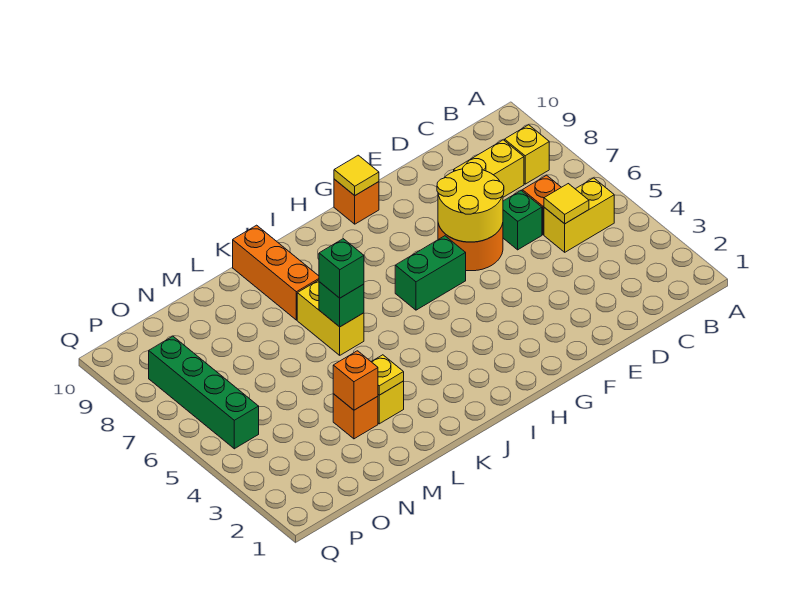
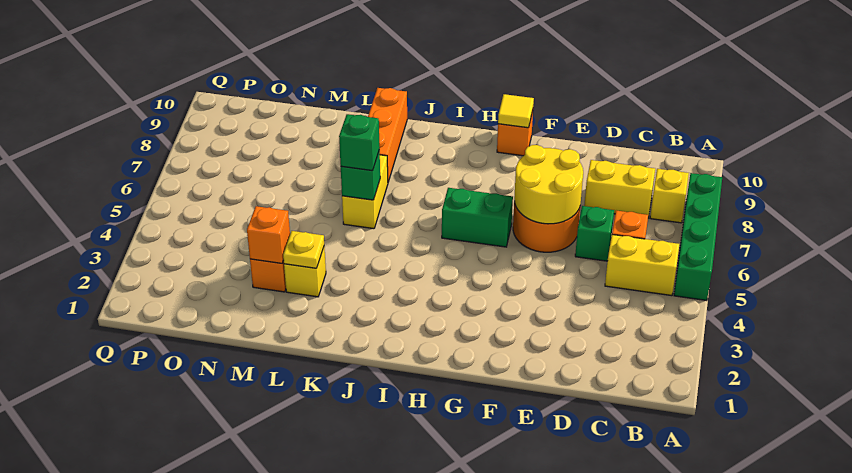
yellow tile C5 level 2 -> none
green brick P5:P8 level 1 -> green brick A5:A8 level 1

